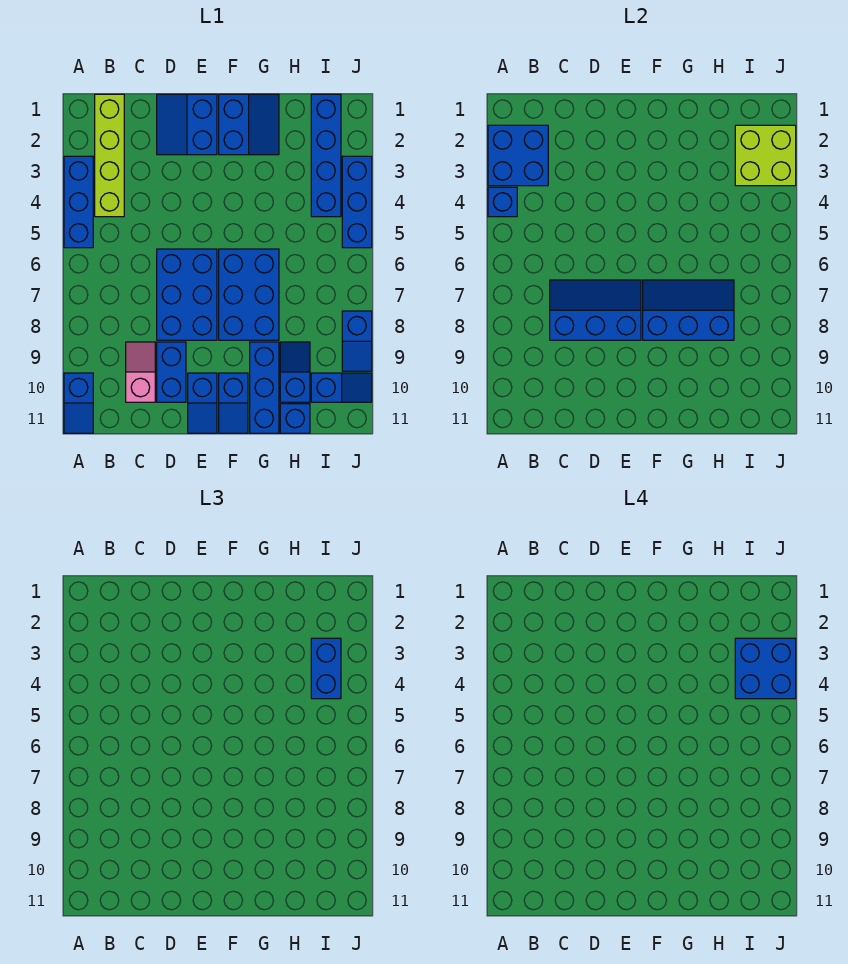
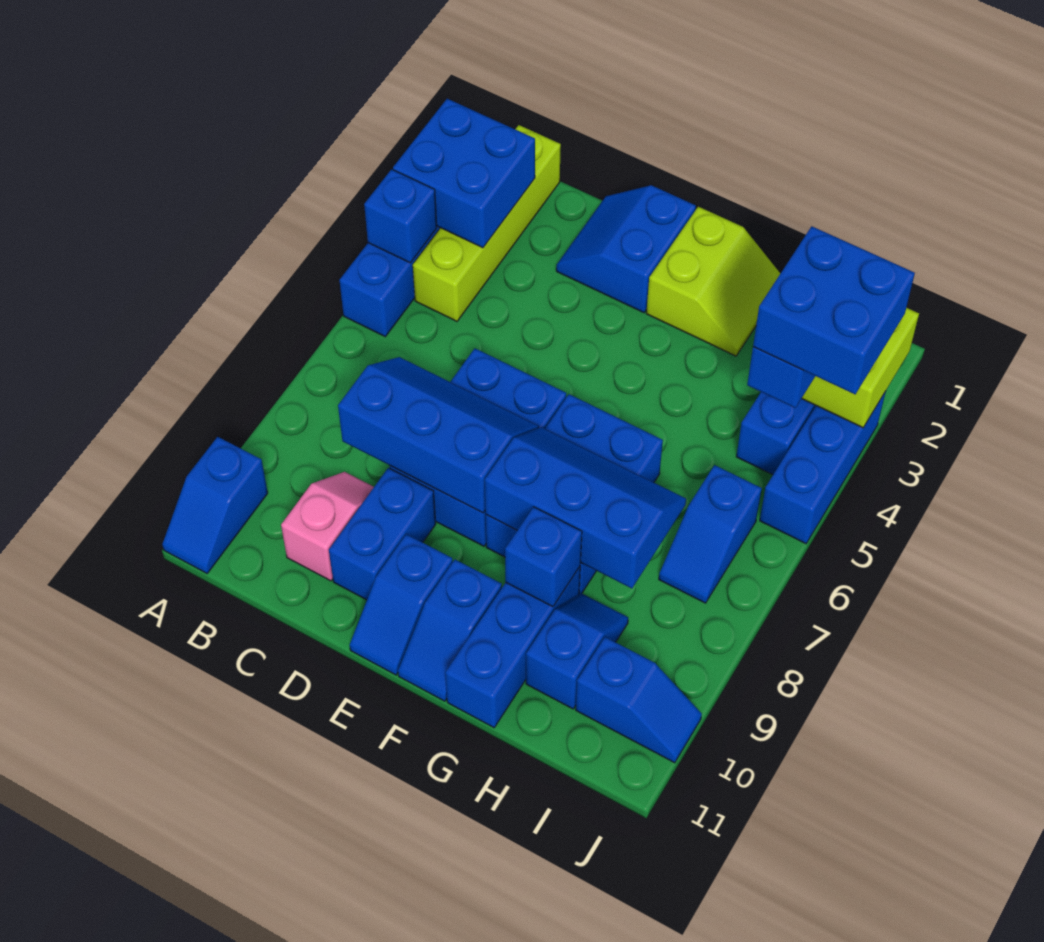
blue slope F1:G2 level 1 top F -> lime slope F1:G2 level 1 top F
blue brick H11 level 1 -> blue brick G9 level 2
blue slope J8:J9 level 1 top 8 -> blue slope I6:I7 level 1 top 6

